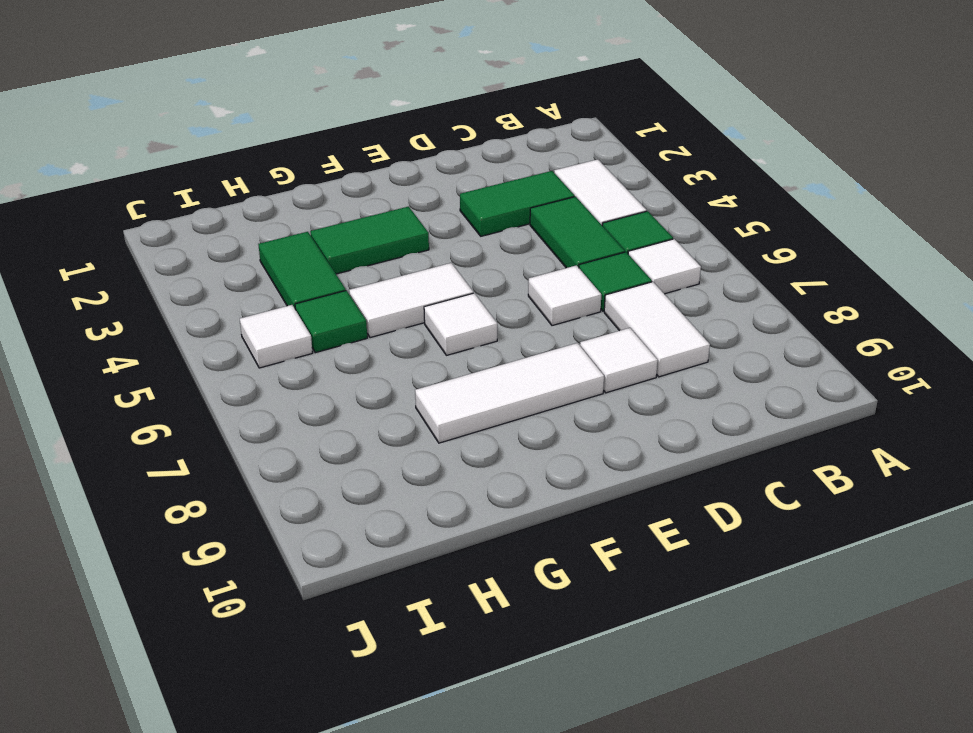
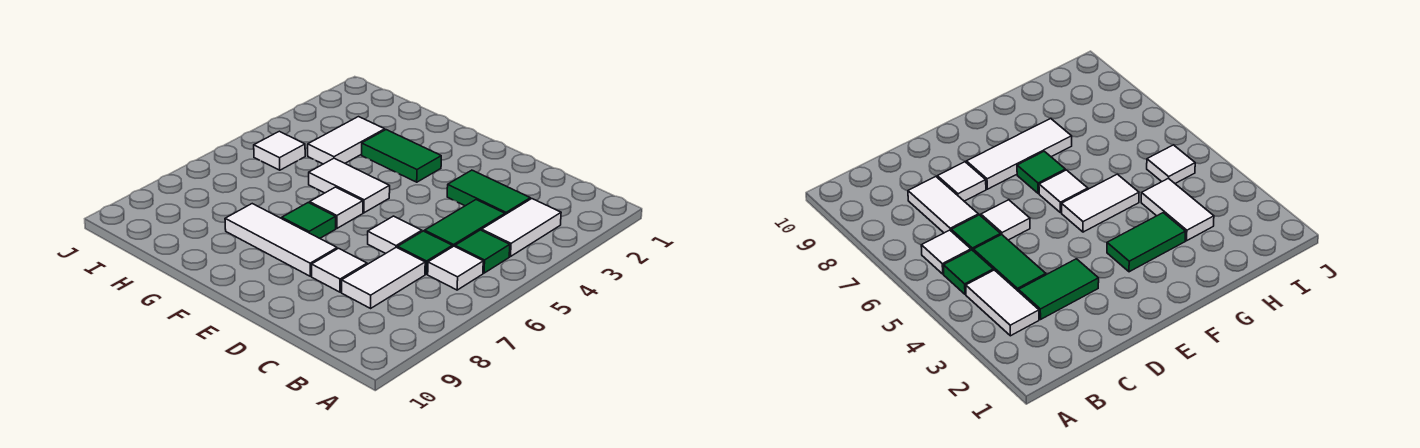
green tile H3:H4 level 1 -> white tile H3:H4 level 1
green tile H5 level 1 -> green tile F7 level 1

